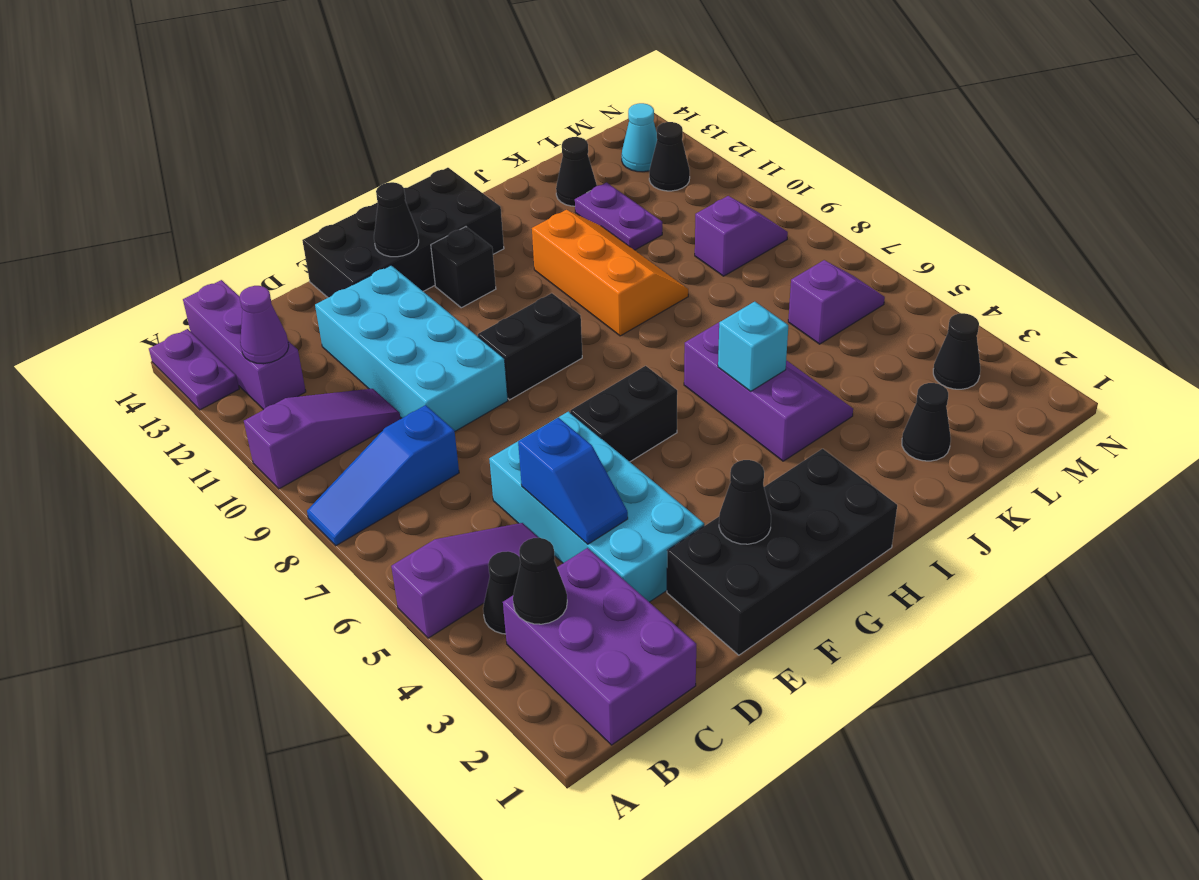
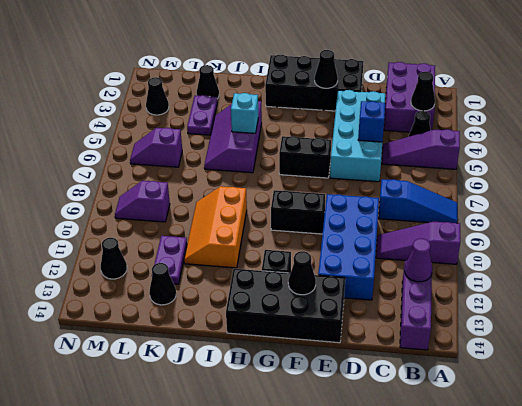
purple plate A13:A14 level 1 -> purple plate K3:K4 level 1
cyan brick D9:E12 level 1 -> blue brick D9:E12 level 1
cyan cone M13 level 1 -> none

